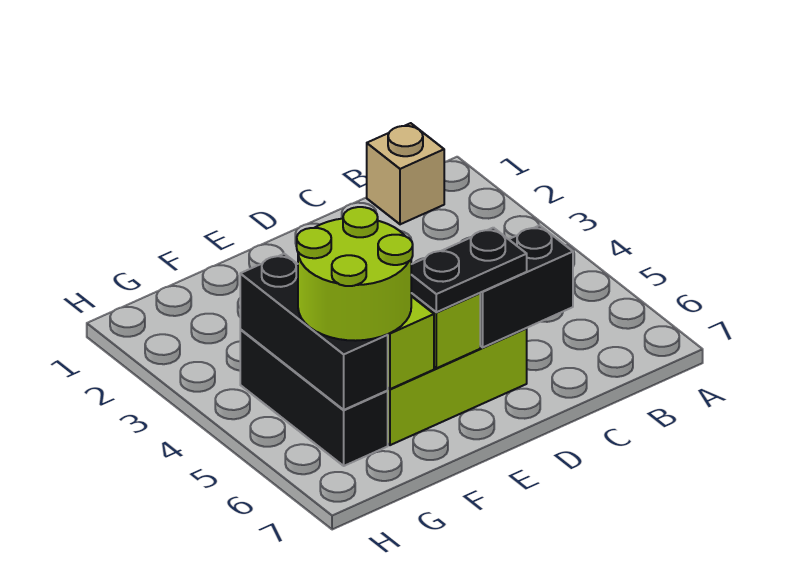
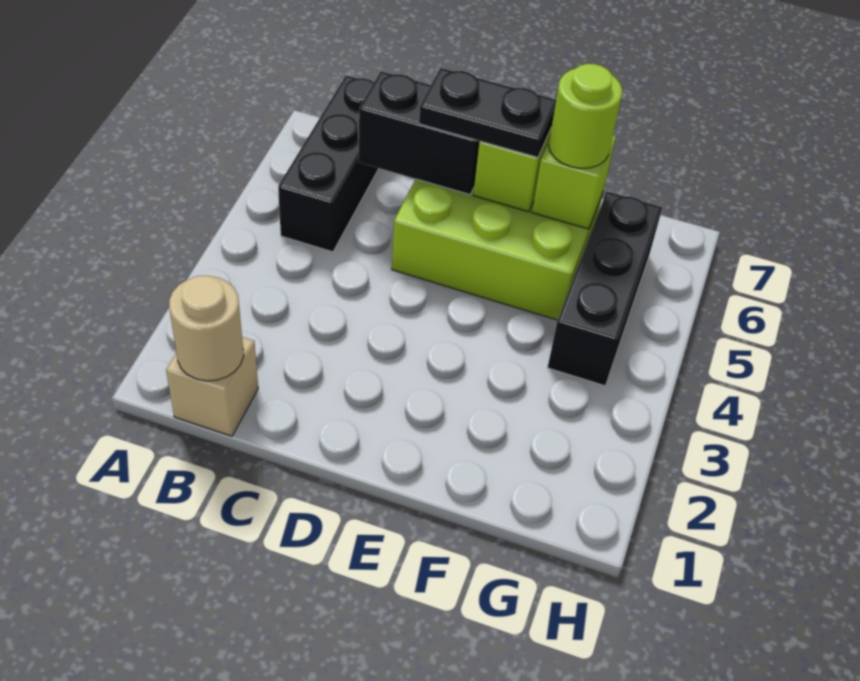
none -> tan round brick B1 level 2
lime round brick F5:G6 level 3 -> lime round brick F6 level 3
black brick G4:G6 level 2 -> black brick B5:B7 level 1

